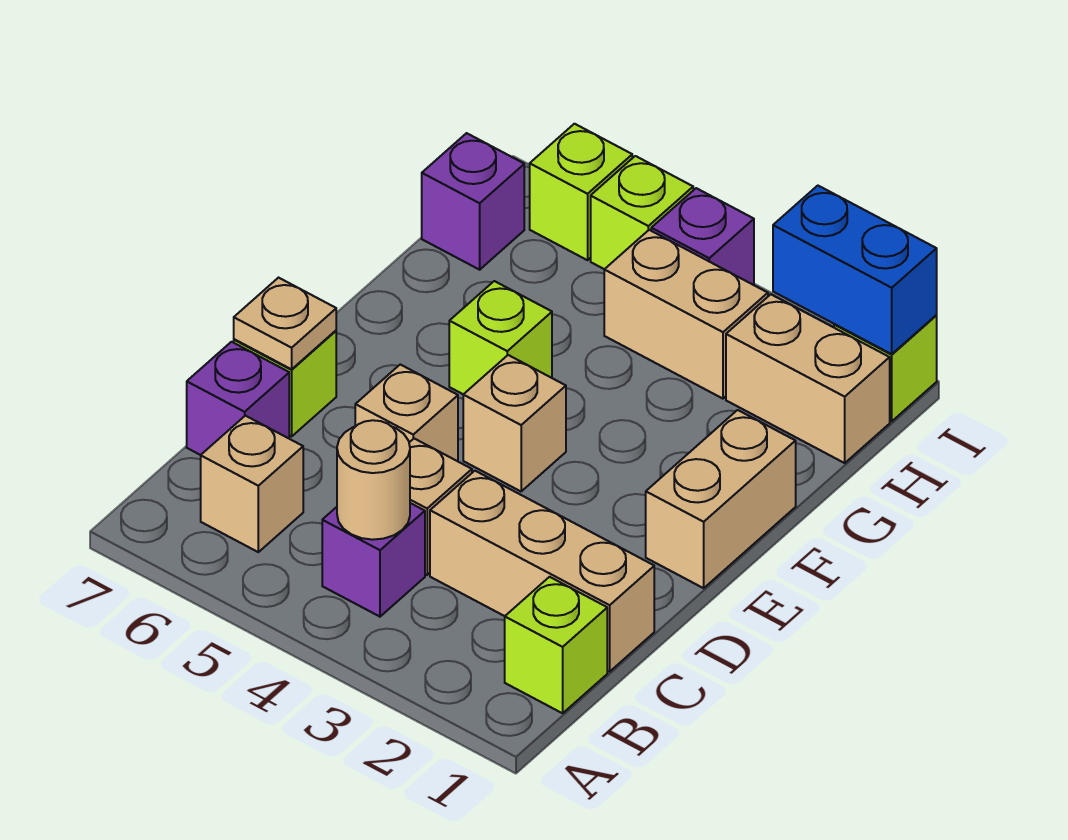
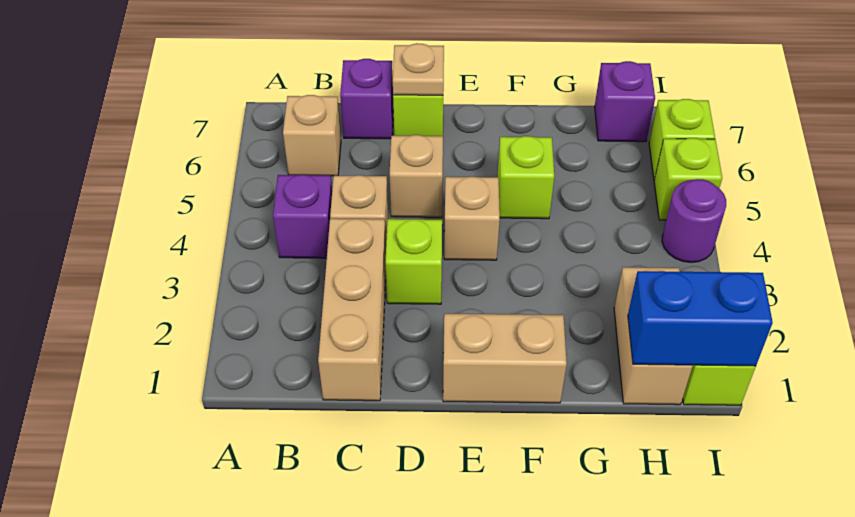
lime brick B1 level 1 -> lime brick D3 level 1
tan round brick B4 level 2 -> none
tan brick H3:H4 level 1 -> none
blue brick I1:I2 level 2 -> blue brick H1:I1 level 2
purple brick I4 level 1 -> purple round brick I4 level 1

